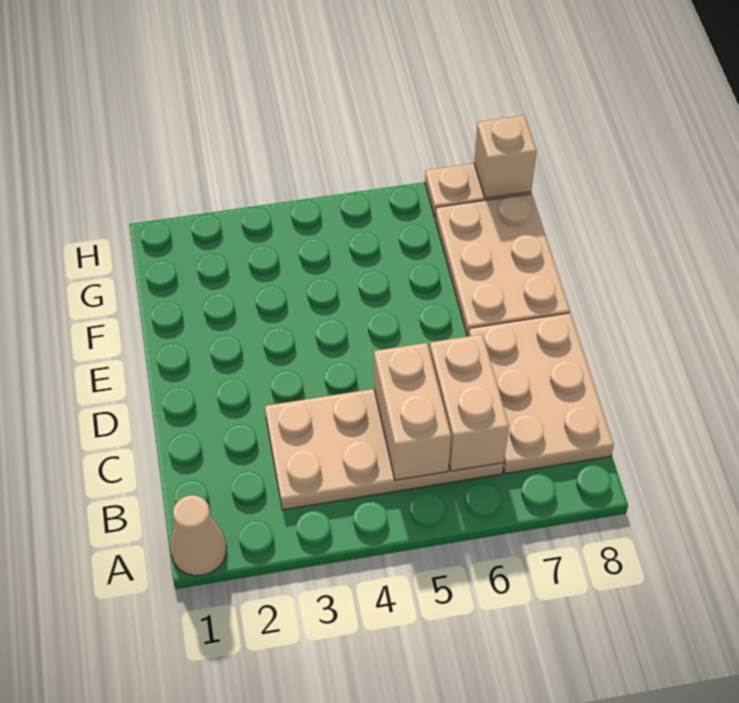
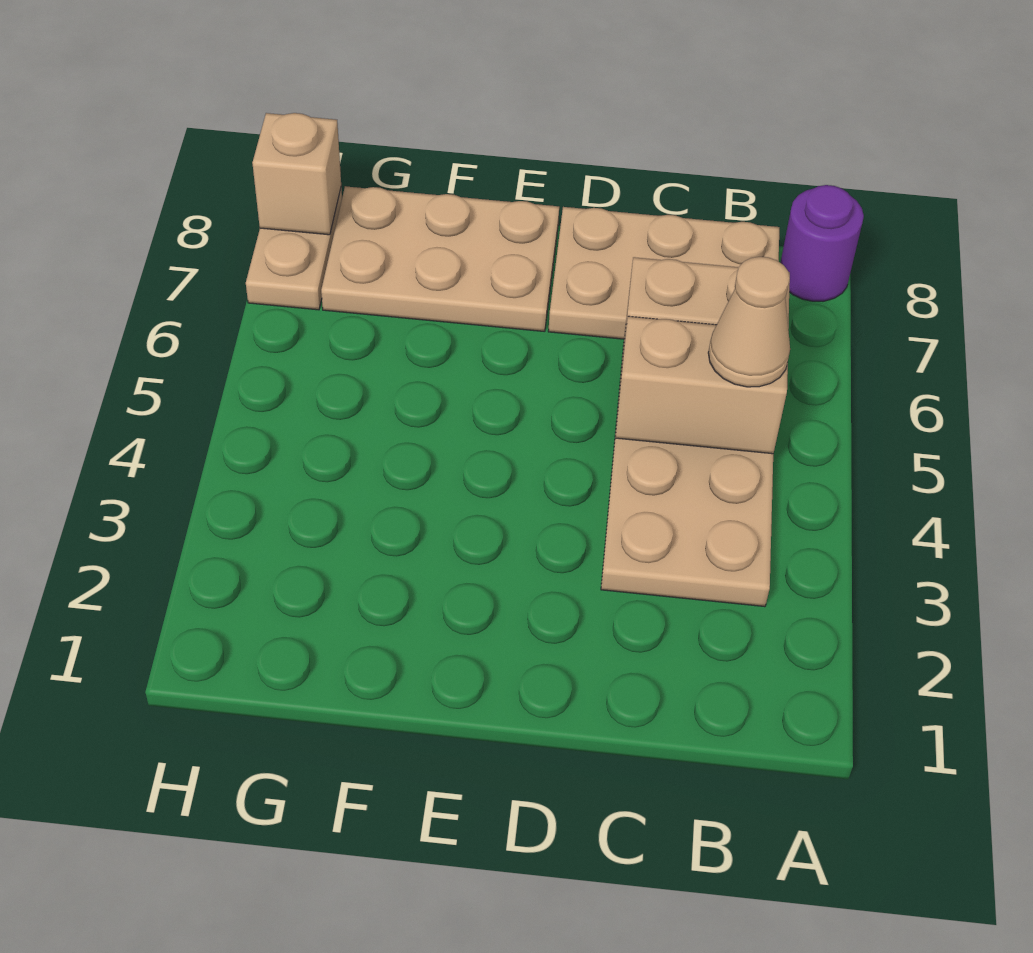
tan cone A1 level 1 -> tan cone B5 level 3
none -> purple round brick A8 level 1

